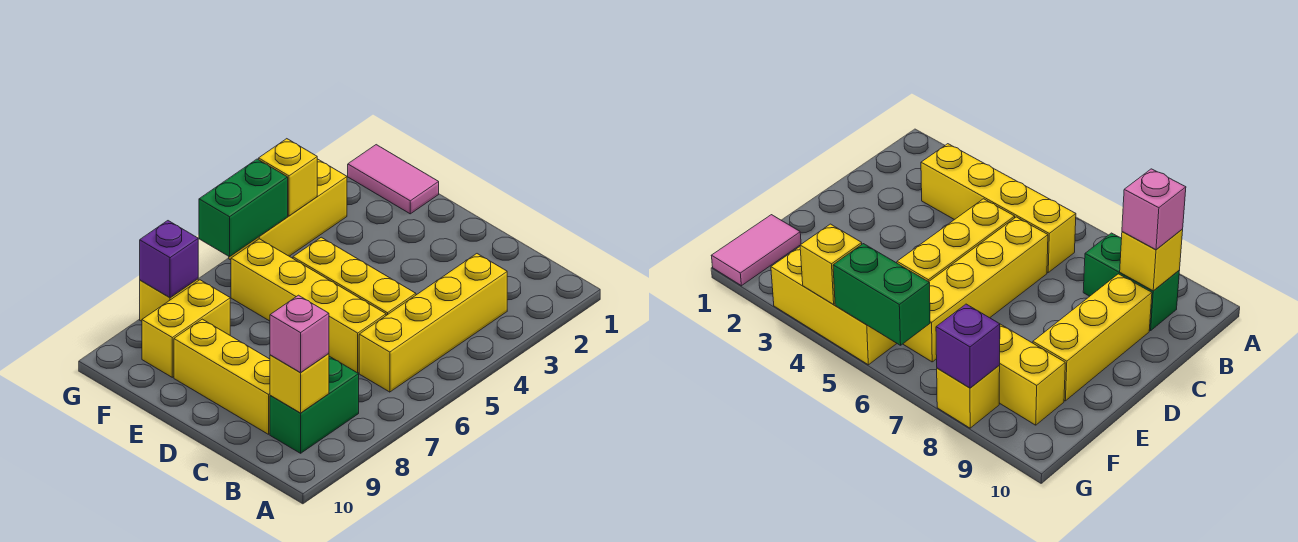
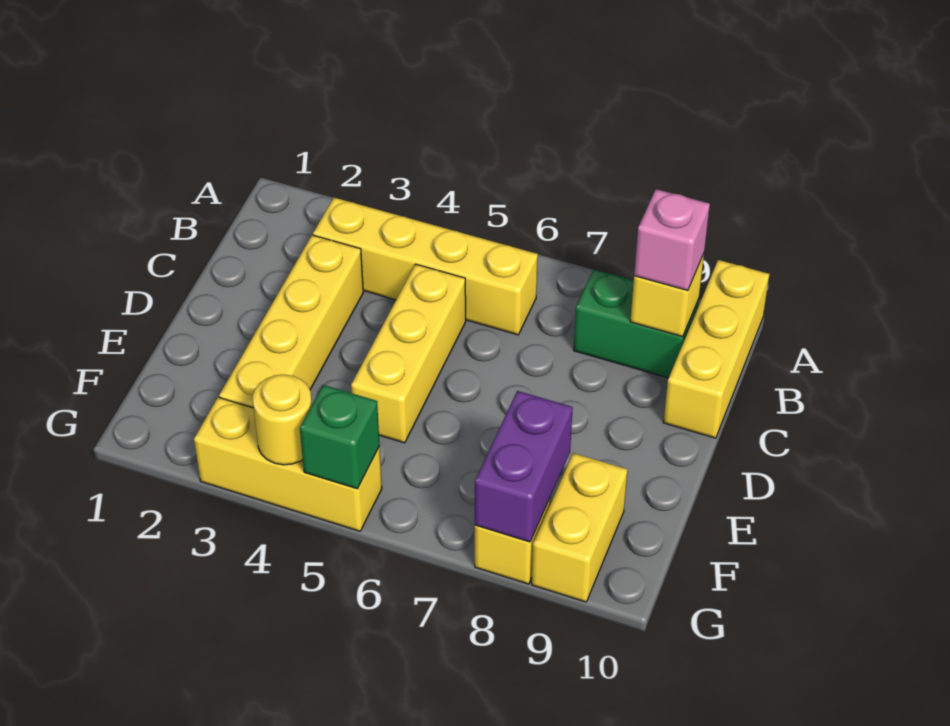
yellow brick C6:F6 level 1 -> yellow brick C3:F3 level 1
yellow brick C9:E9 level 1 -> yellow brick A10:C10 level 1
pink tile F1:G1 level 1 -> none
yellow brick F8:F9 level 1 -> yellow brick F9:G9 level 1
yellow brick G4 level 2 -> yellow round brick G4 level 2
green brick G5:G6 level 2 -> green brick G5 level 2
purple brick G8 level 2 -> purple brick F8:G8 level 2

